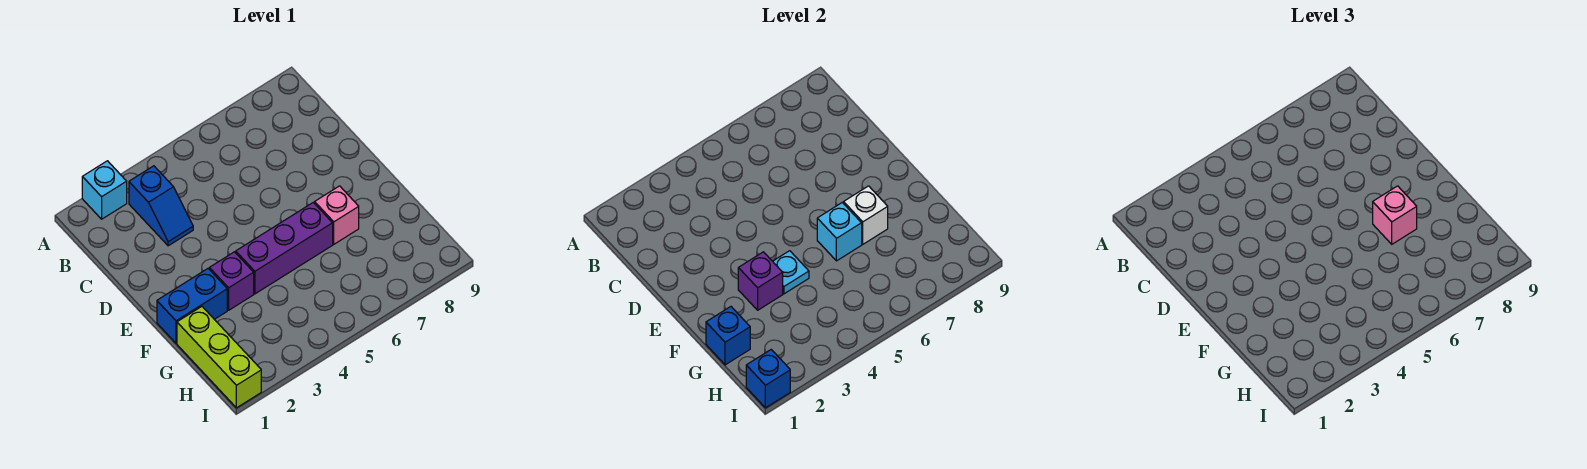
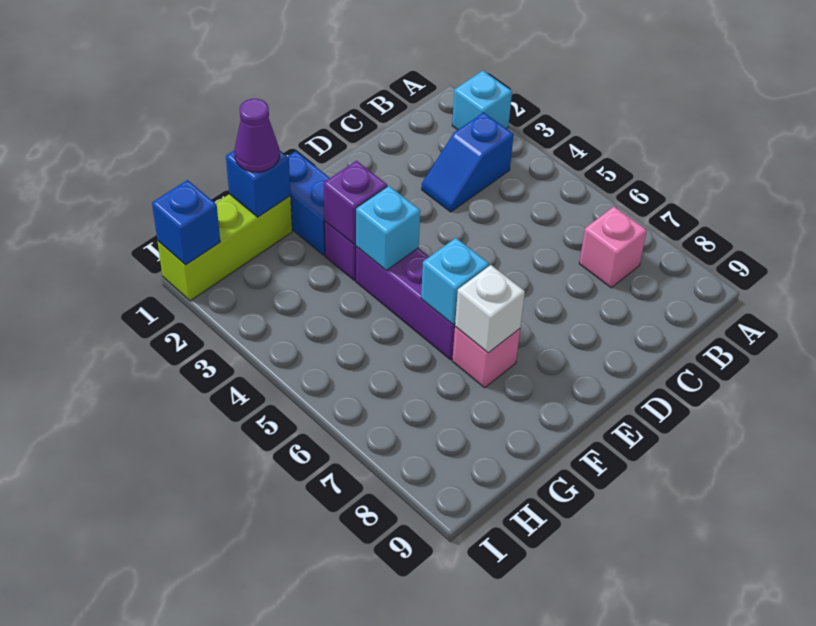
cyan plate F4 level 2 -> cyan brick F4 level 2
pink brick F7 level 3 -> pink brick B7 level 1
none -> purple cone G1 level 3

